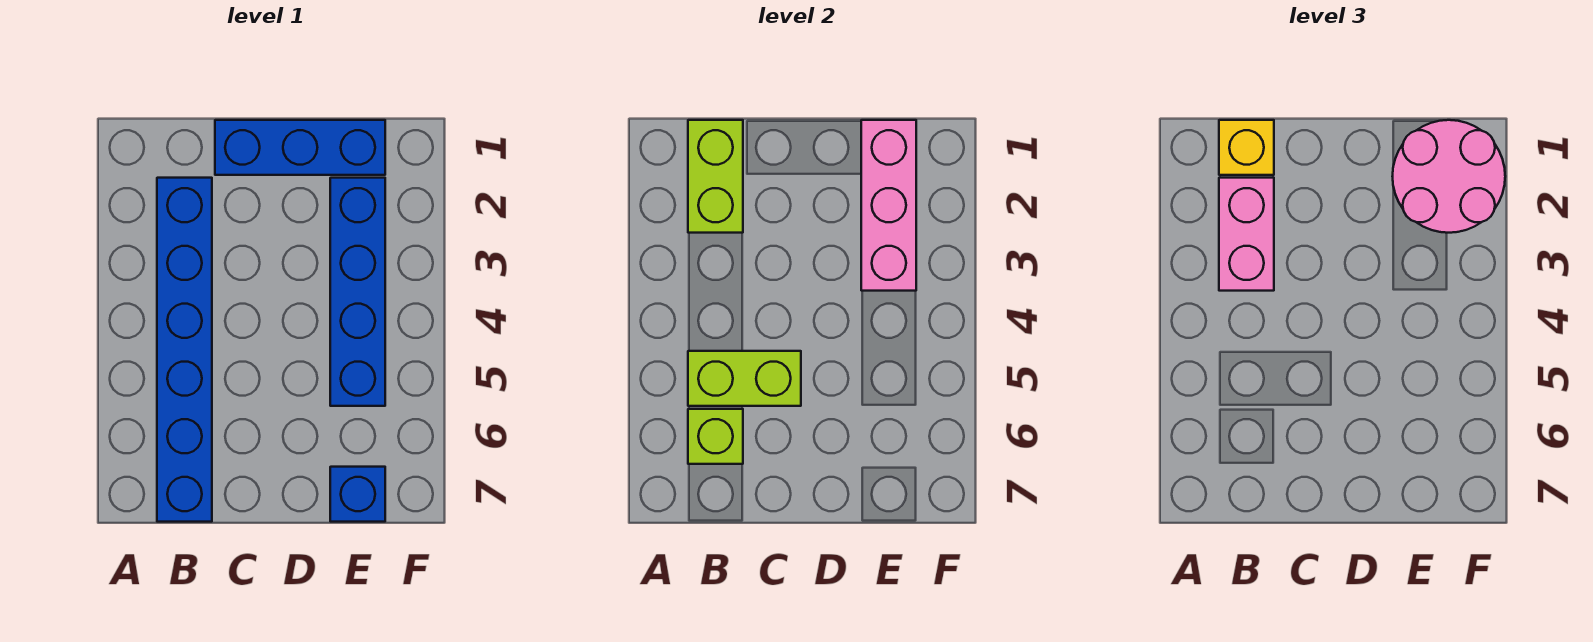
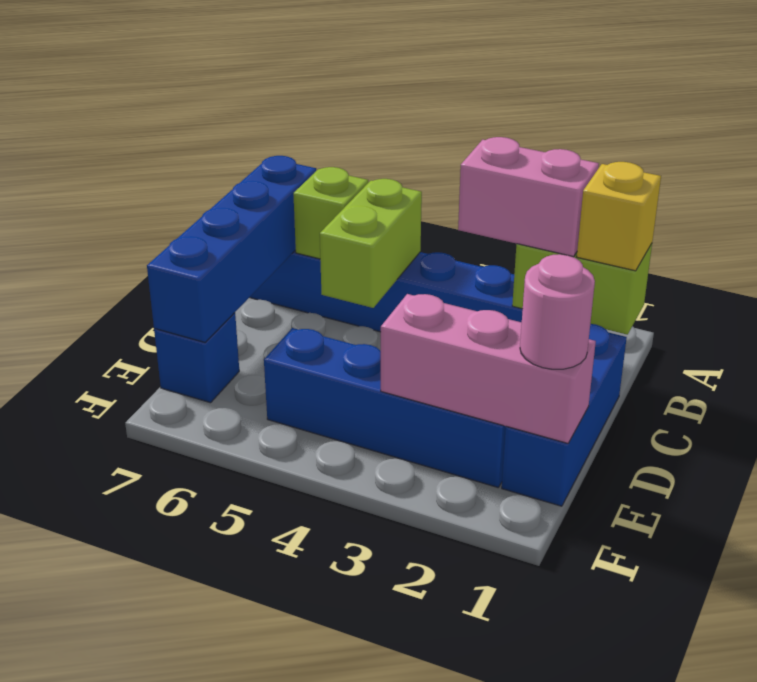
none -> blue brick B7:E7 level 2
pink round brick E1:F2 level 3 -> pink round brick E1 level 3

